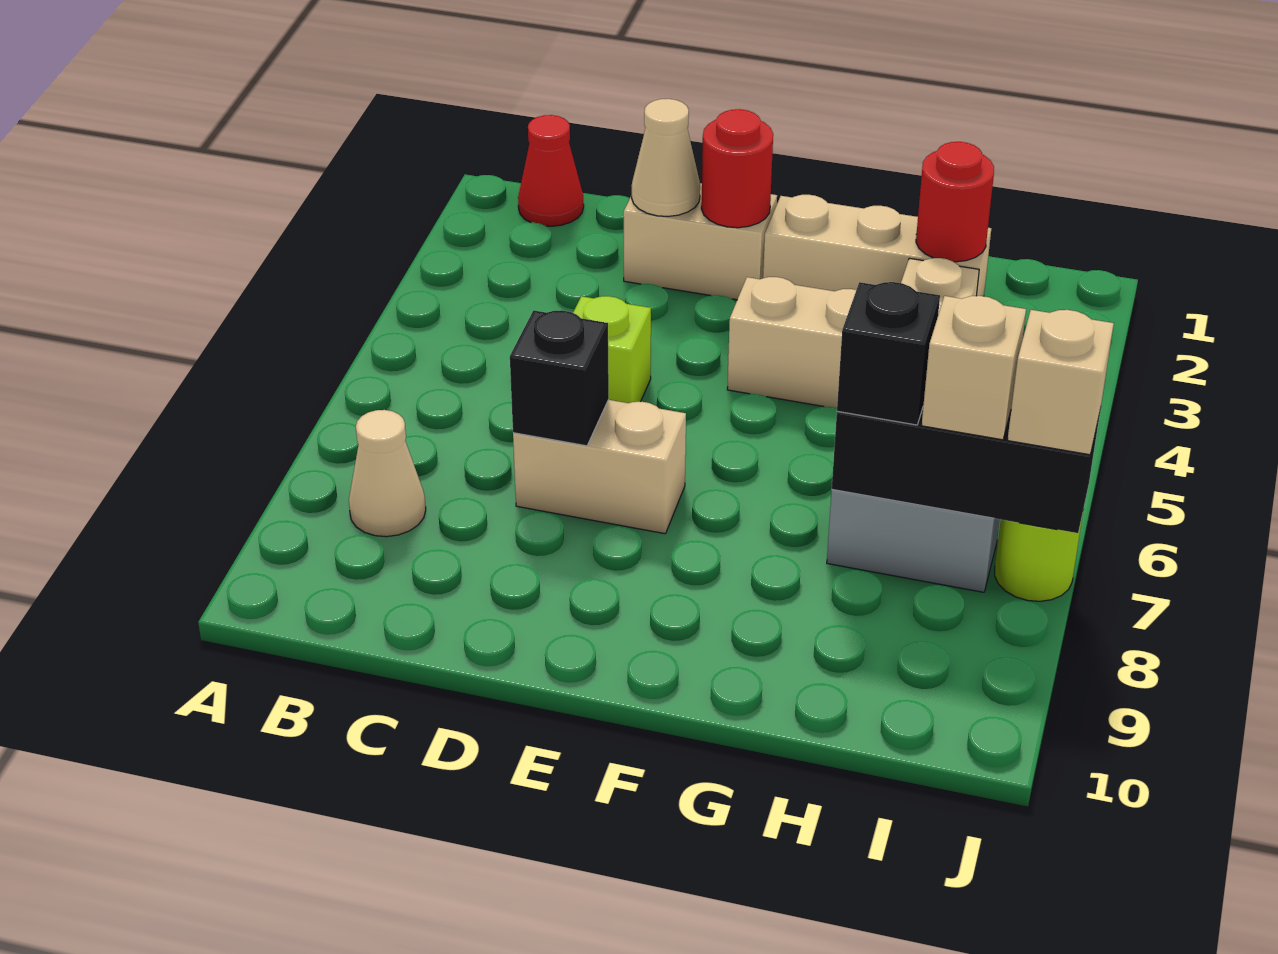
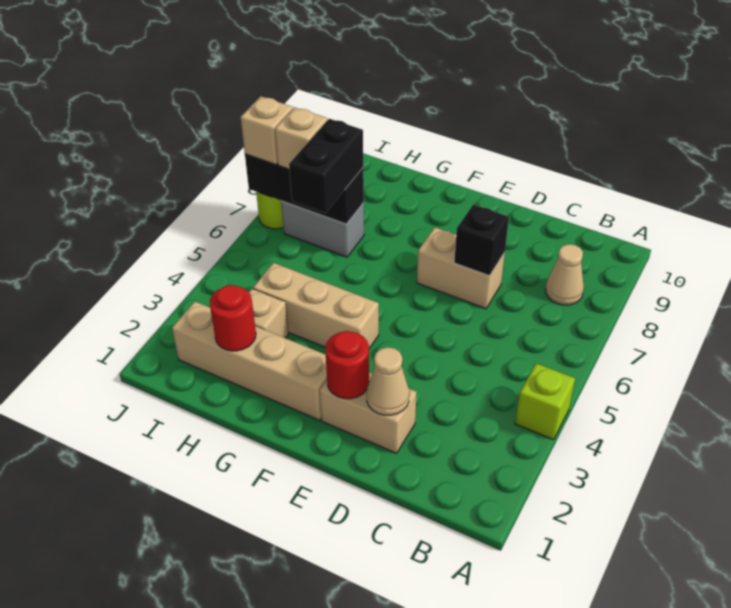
red cone B1 level 1 -> none
lime brick D5 level 1 -> lime brick A4 level 1
tan brick F2:H2 level 1 -> tan brick F2:I2 level 1
black brick H7 level 3 -> black brick H6:H7 level 3

